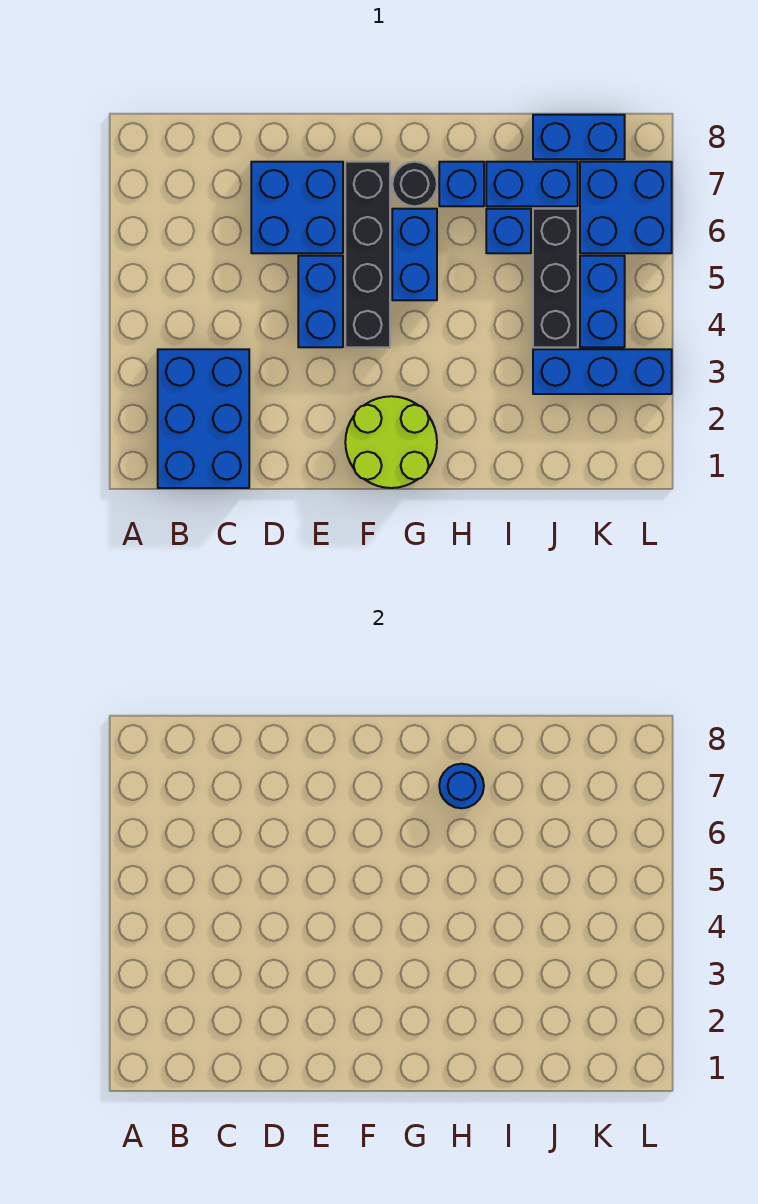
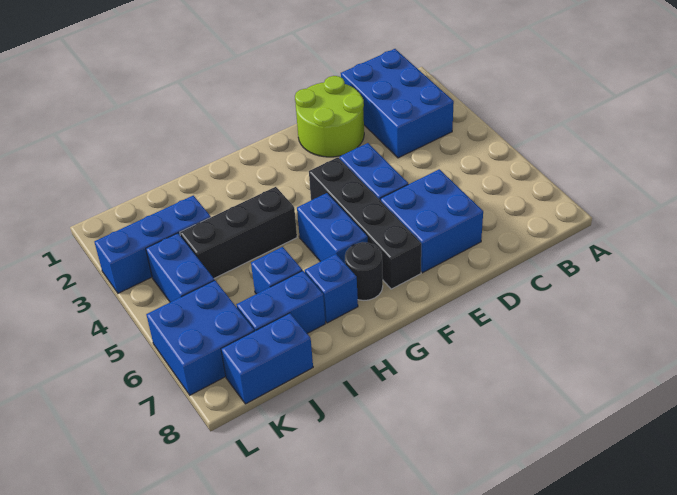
lime round brick F1:G2 level 1 -> lime round brick D1:E2 level 1
blue round brick H7 level 2 -> none
black brick J4:J6 level 1 -> black brick H4:J4 level 1

